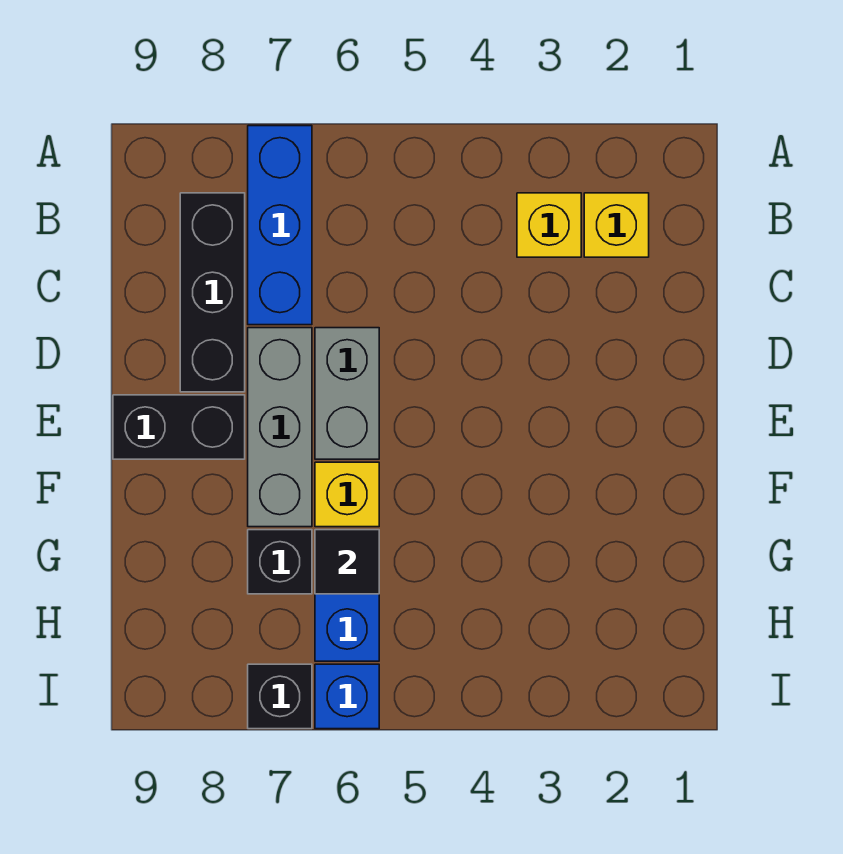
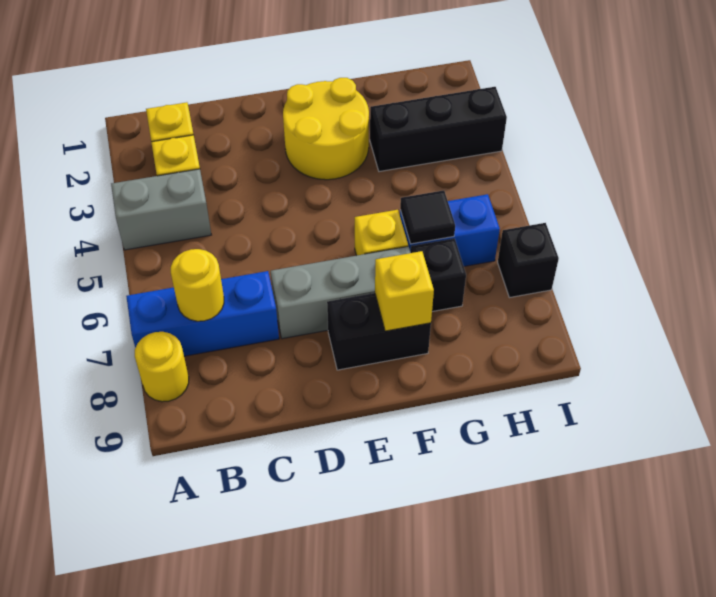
none -> yellow round brick A8 level 1
none -> yellow round brick B7 level 2
black brick B8:D8 level 1 -> black brick G3:I3 level 1
grey brick D6:E6 level 1 -> grey brick A4:B4 level 1
none -> yellow round brick E2:F3 level 1
black brick E8:E9 level 1 -> black brick E8:F8 level 1
none -> yellow brick F8 level 2
blue brick I6 level 1 -> none

